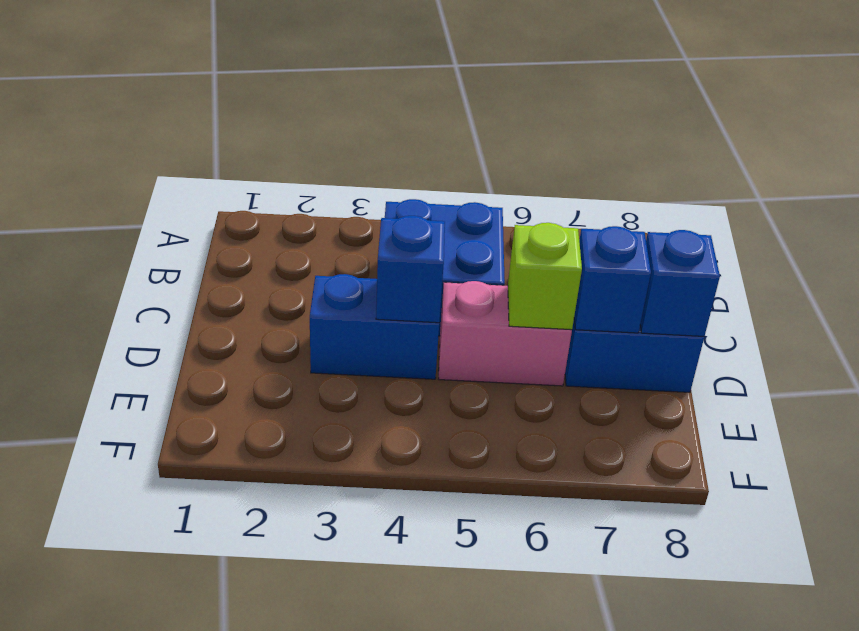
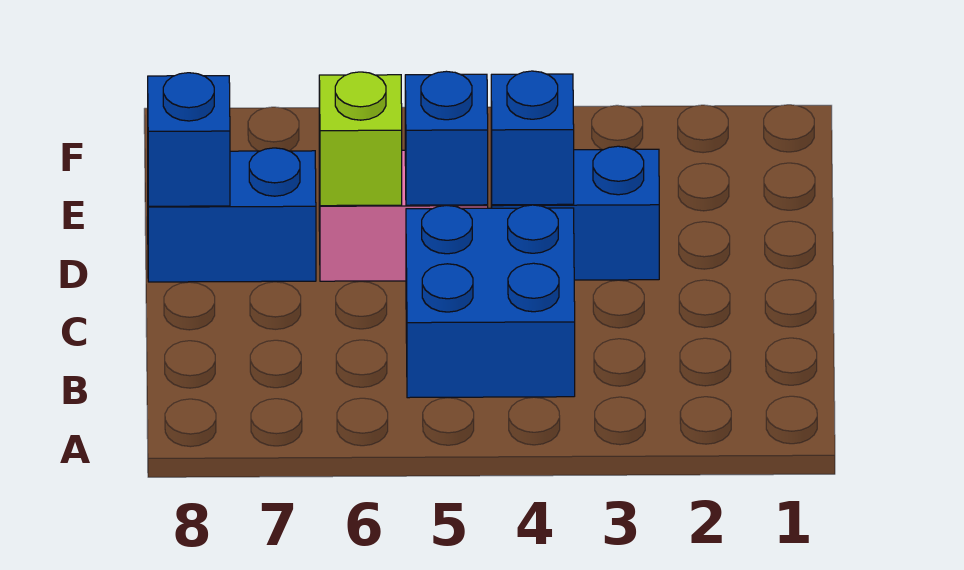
blue brick D7 level 2 -> blue brick D5 level 2

